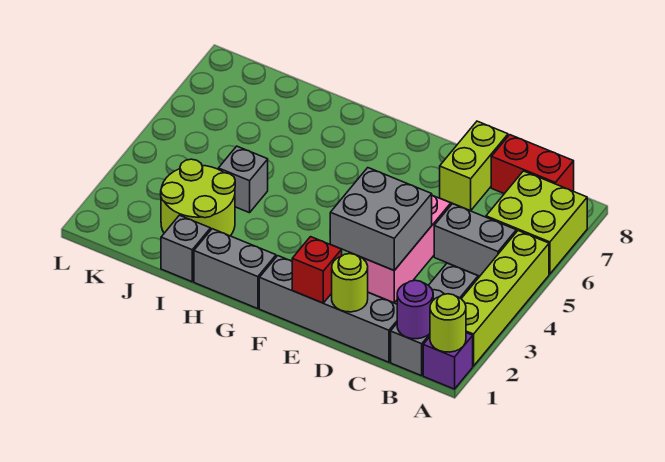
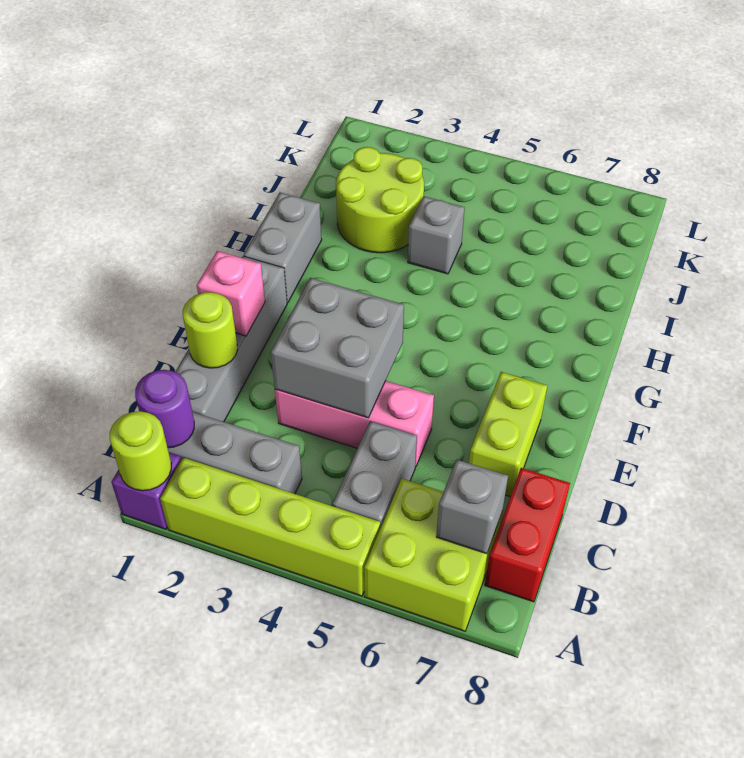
lime brick D7:D8 level 1 -> lime brick D7:E7 level 1
red brick E1 level 2 -> pink brick E1 level 2
grey brick I1 level 1 -> grey brick B7 level 2

